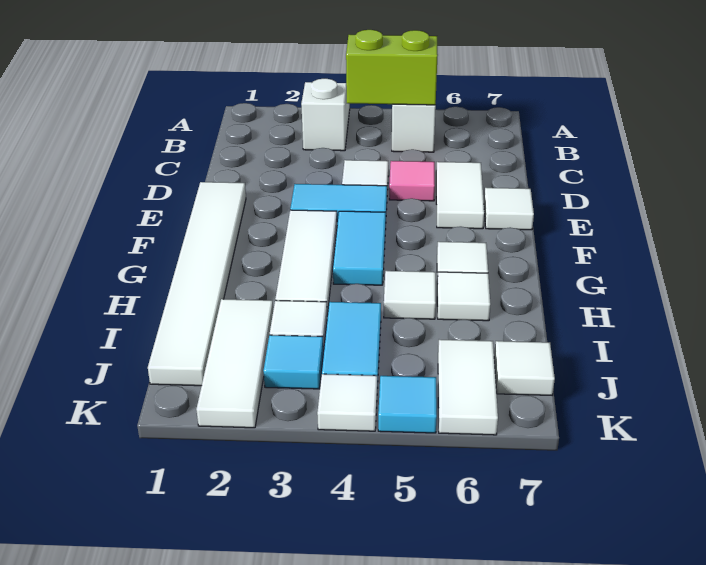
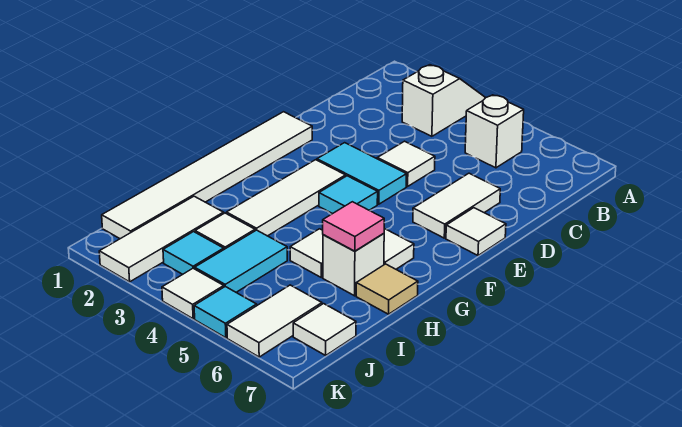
lime brick B4:B5 level 2 -> none
pink tile D5 level 1 -> pink tile H6 level 2
cyan tile F4:G4 level 1 -> cyan tile F4 level 1
white tile H6 level 1 -> white brick H6 level 1
none -> tan tile H7 level 1

